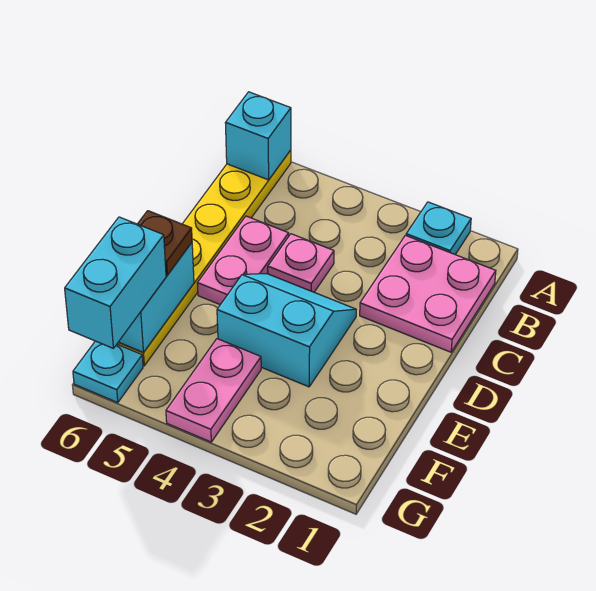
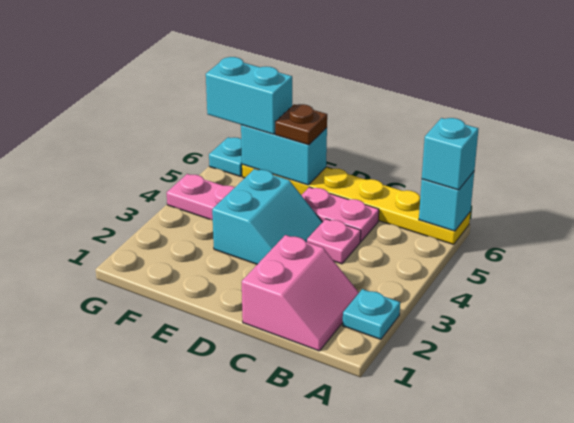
none -> cyan brick A6 level 3
pink plate B1:C2 level 1 -> pink slope B1:C2 level 1 top C

